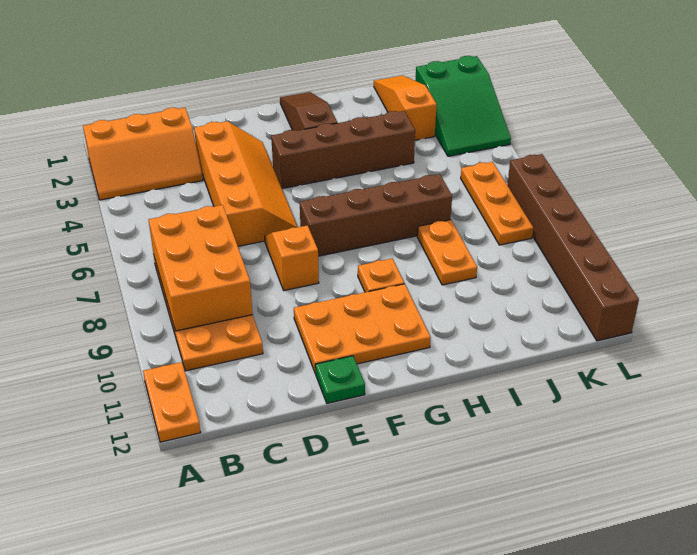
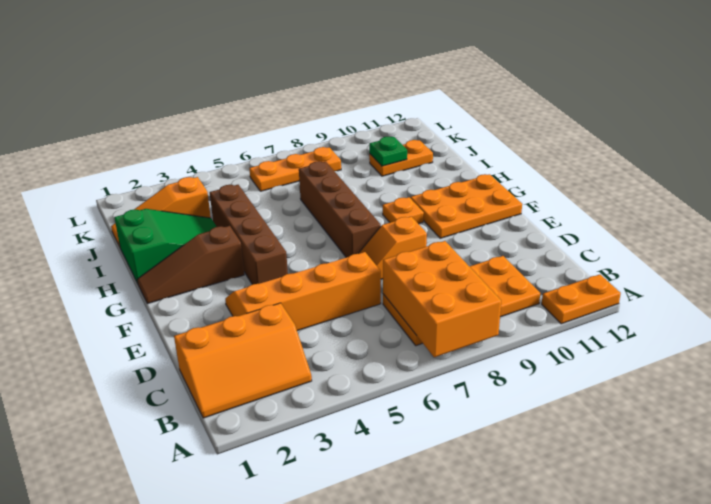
orange slope A2:C3 level 1 top 2 -> orange slope B1:C3 level 1 top C
orange brick B7:C9 level 2 -> orange brick A7:C8 level 2
orange plate E10:G11 level 1 -> orange plate F10:G12 level 1
green plate E12 level 1 -> green plate J10 level 2
orange plate I8:I9 level 1 -> orange plate J10:J11 level 1
green slope K2:L4 level 1 top 2 -> green slope H1:I3 level 1 top 1
brown brick L7:L12 level 1 -> none

